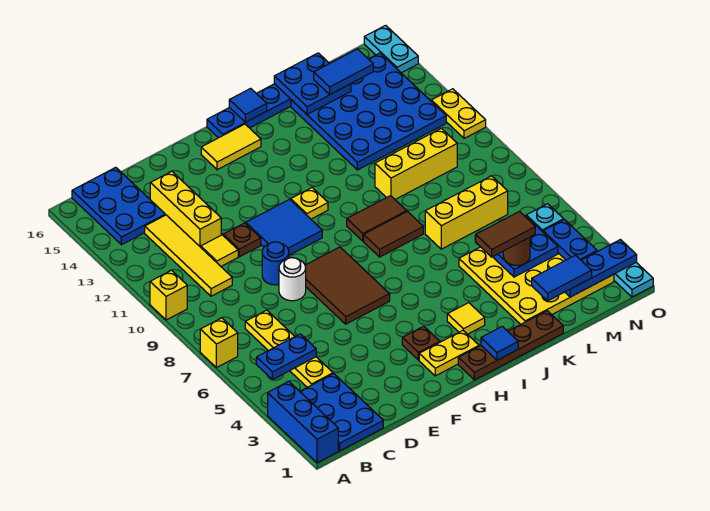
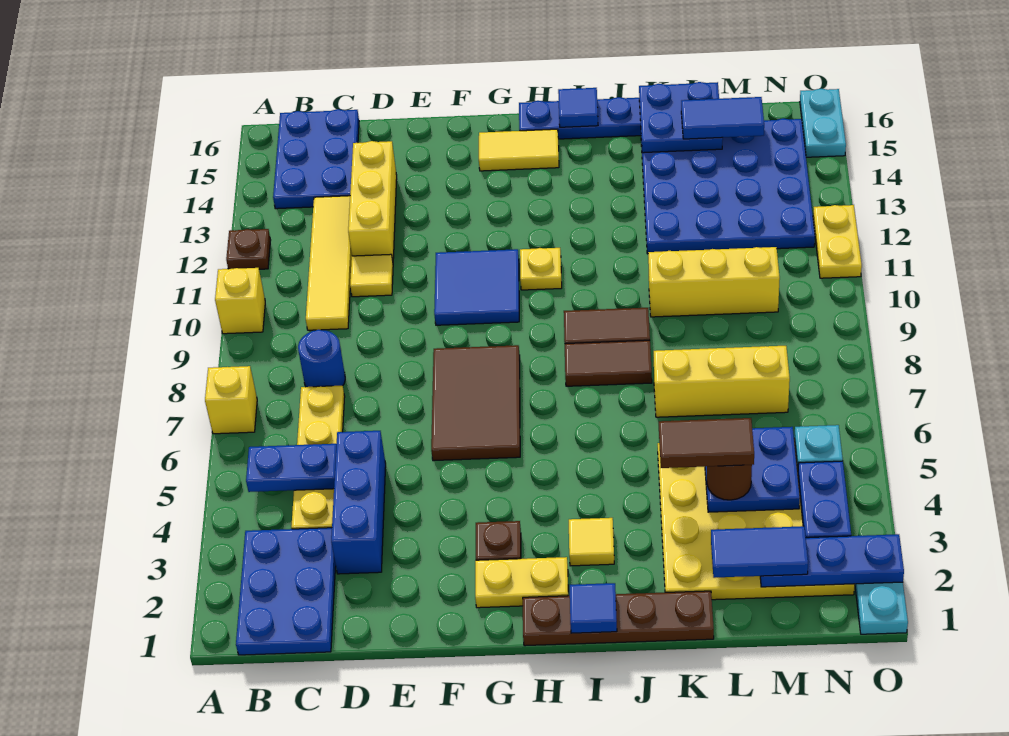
blue brick A1:A3 level 1 -> blue brick D3:D5 level 1
white round brick E8 level 1 -> none
blue round brick E9 level 1 -> blue round brick C8 level 1
brown plate E11 level 1 -> brown plate A12 level 1

